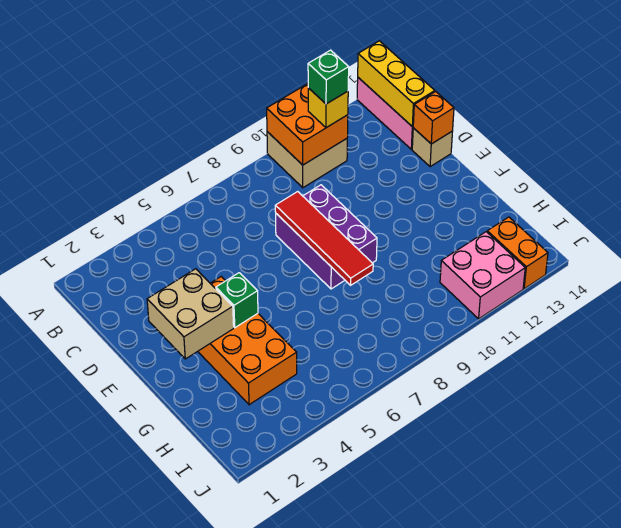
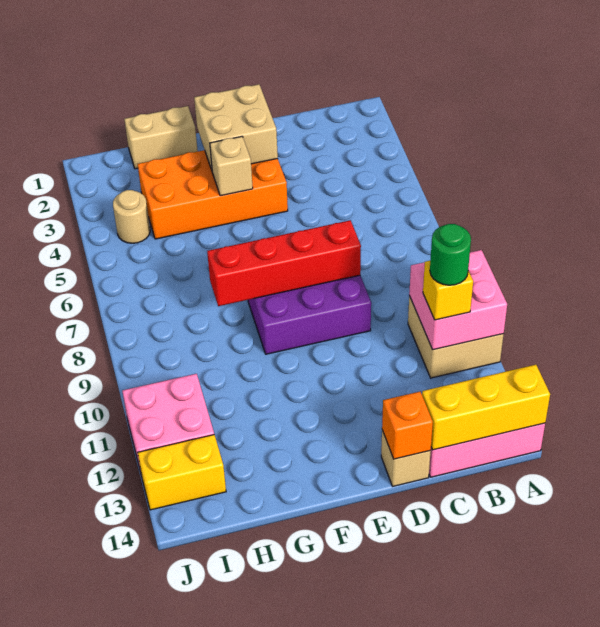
orange brick A10:B11 level 2 -> pink brick A10:B11 level 2
green brick B11 level 4 -> green round brick B11 level 4
red tile D8:G8 level 2 -> red brick D8:G8 level 2
green brick F4 level 2 -> tan brick F4 level 2
none -> tan brick G1:H1 level 1
none -> tan round brick I4 level 1
orange brick I13:J13 level 1 -> yellow brick I13:J13 level 1

